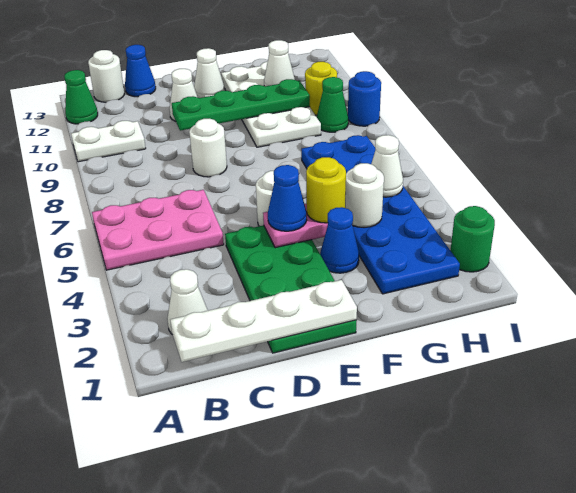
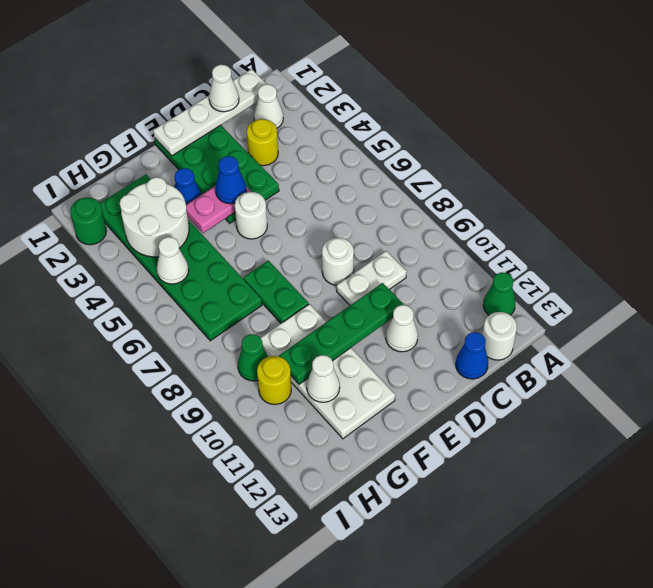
pink plate A5:C6 level 1 -> none
white plate A10:B10 level 1 -> white plate C9:D9 level 1
white cone E12 level 1 -> white cone C1 level 3
yellow round brick F4 level 3 -> yellow round brick C3 level 1
none -> green plate F7:F8 level 1
blue plate G2:H7 level 1 -> green plate G2:H7 level 1
white round brick G4 level 2 -> white round brick G3:H4 level 2
blue round brick I9 level 1 -> none

